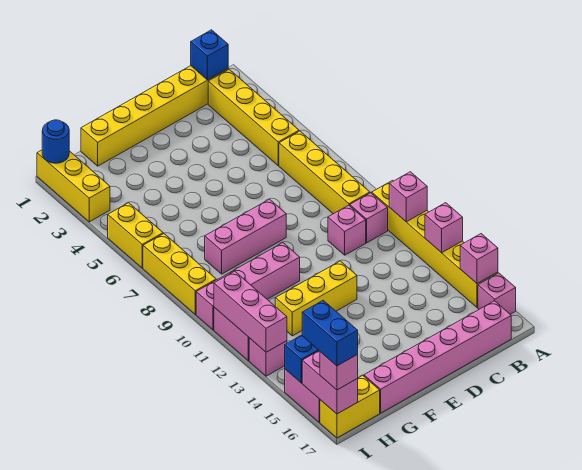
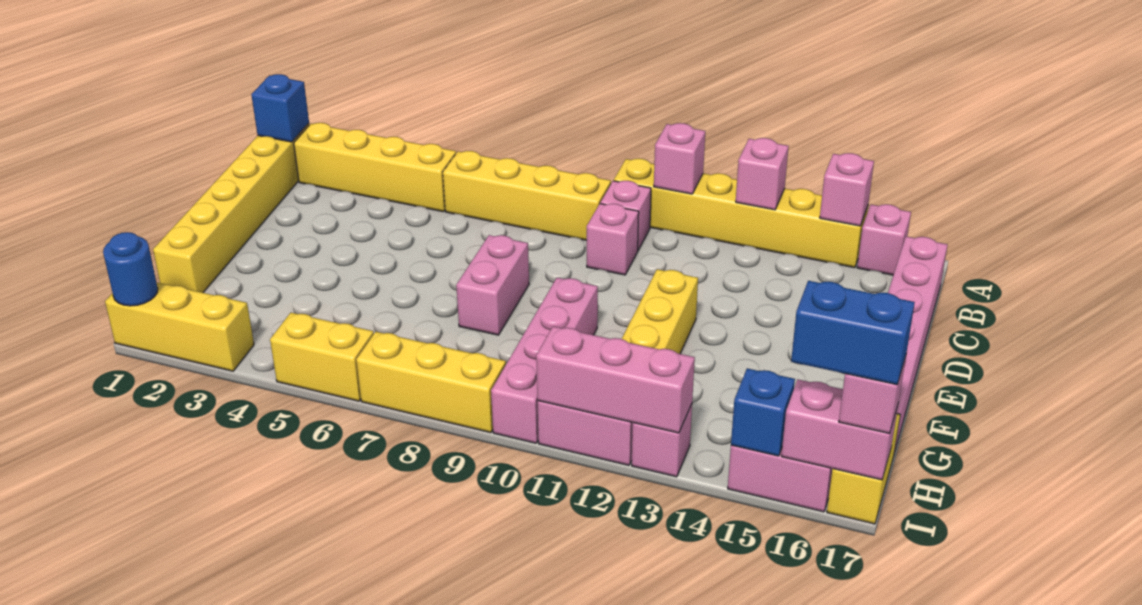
pink brick E8:G8 level 1 -> pink brick E8:F8 level 1

